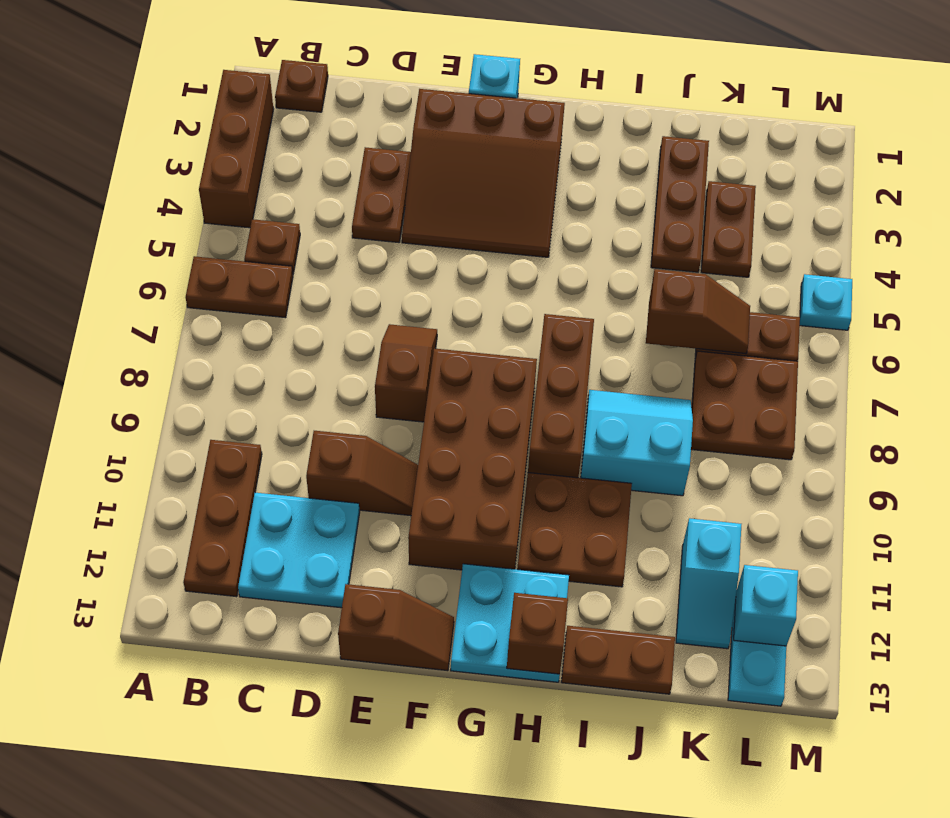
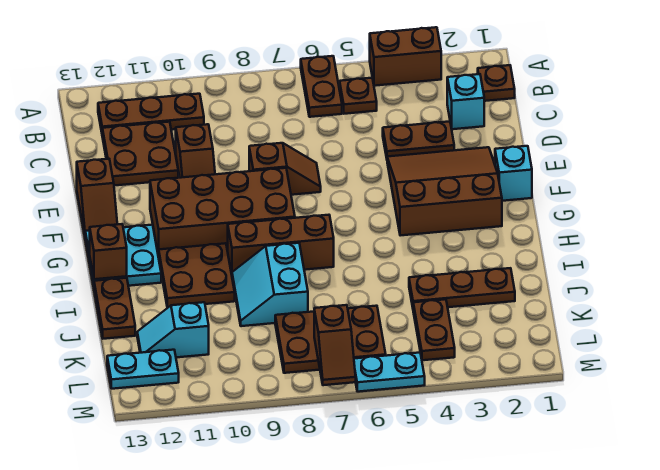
brown brick A2:A4 level 1 -> brown brick A3:A4 level 1
cyan plate C11:D12 level 1 -> brown plate C11:D12 level 1
brown slope E2:G4 level 1 top 2 -> brown slope E2:G4 level 1 top G
cyan slope I8:J9 level 1 top 9 -> cyan slope I8:J9 level 1 top 8
brown slope J6:K6 level 2 top J -> brown slope L7:M7 level 2 top L
brown plate K3:K4 level 1 -> brown plate K4:L4 level 1
cyan brick L12 level 2 -> cyan brick C2 level 1
cyan plate M5 level 1 -> cyan plate M5:M6 level 1

